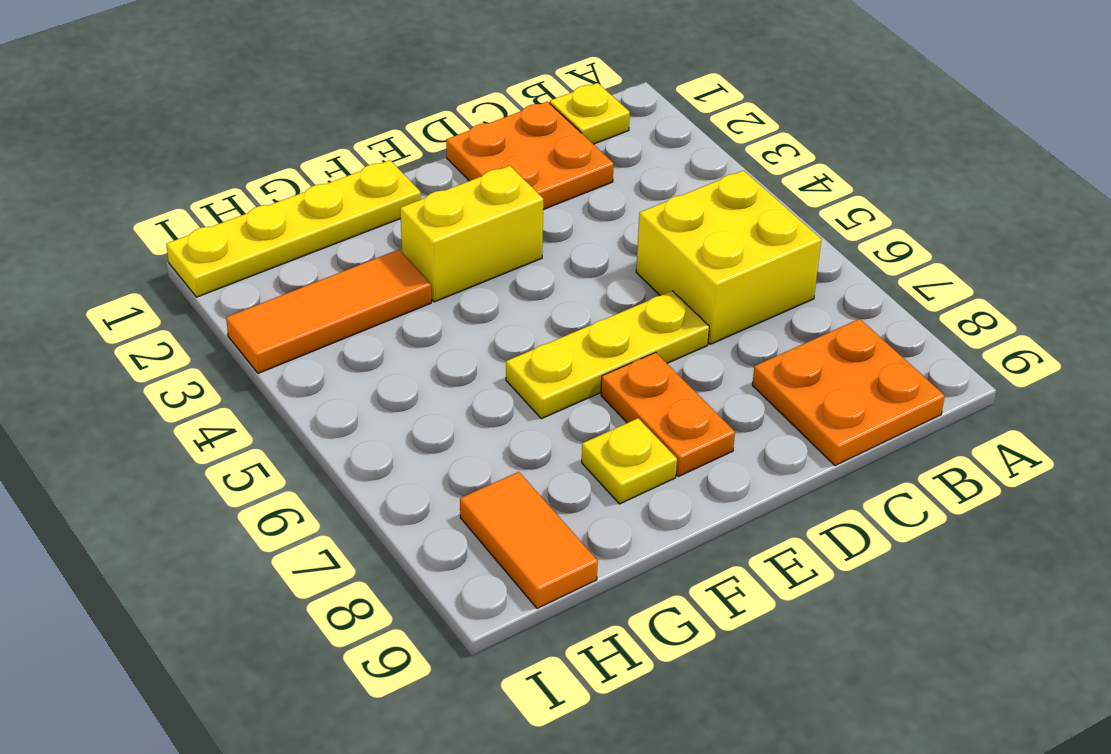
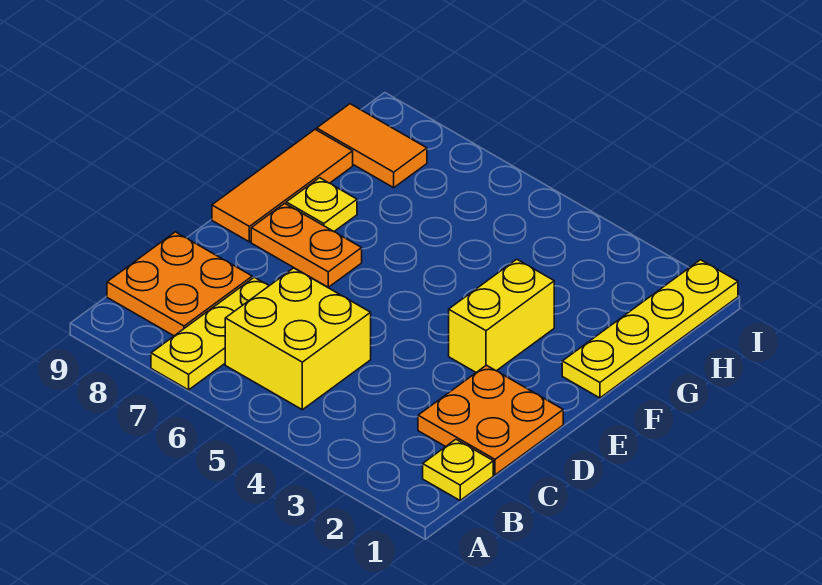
yellow plate D6:F6 level 1 -> yellow plate A7:C7 level 1
orange tile G3:I3 level 1 -> orange tile E9:G9 level 1

